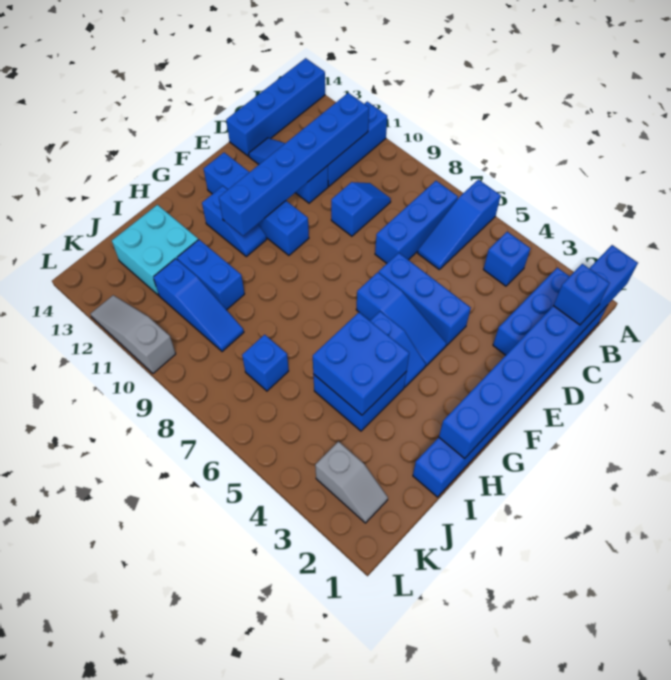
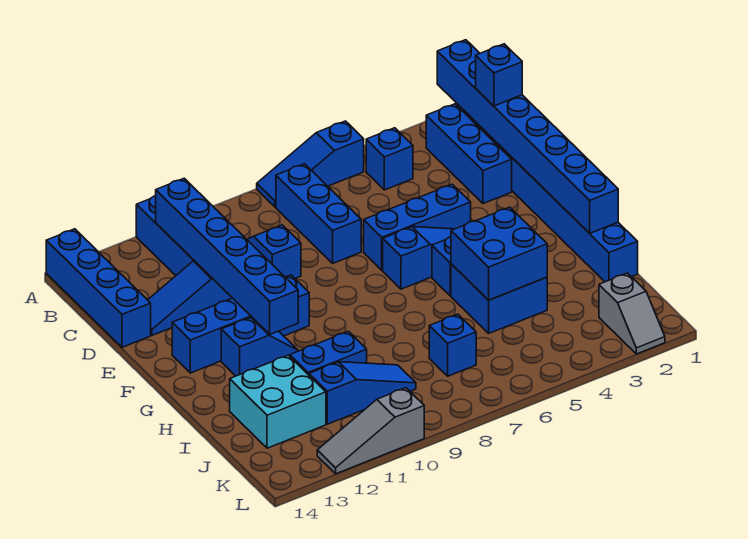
blue slope A6:C6 level 1 top A -> blue slope A5:A7 level 1 top 5
grey slope K2:K3 level 1 top 3 -> grey slope K2:L2 level 1 top K

